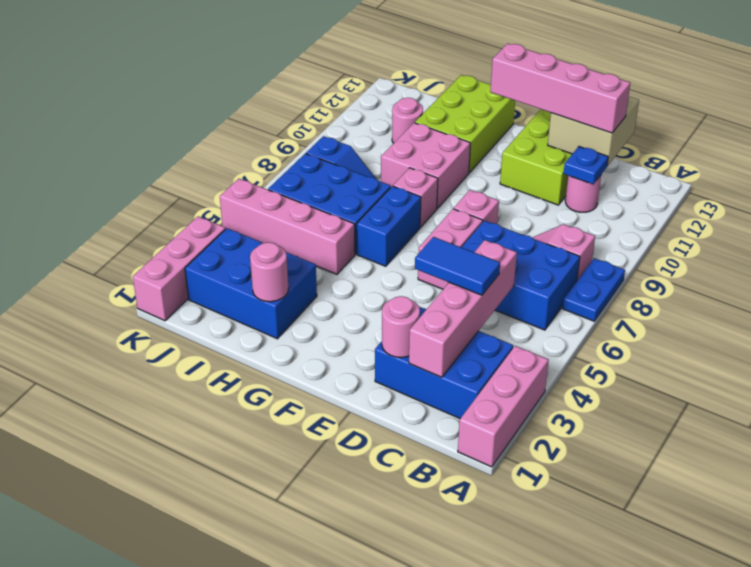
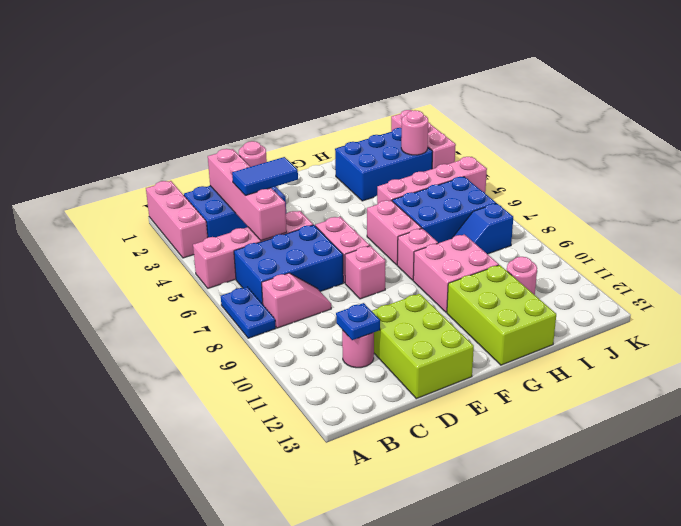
tan brick C12:D13 level 2 -> none
pink brick C12:F12 level 3 -> pink brick A5:D5 level 1
blue brick G6:G7 level 1 -> pink brick G6:G7 level 1
pink round brick H2 level 2 -> pink round brick J3 level 2

